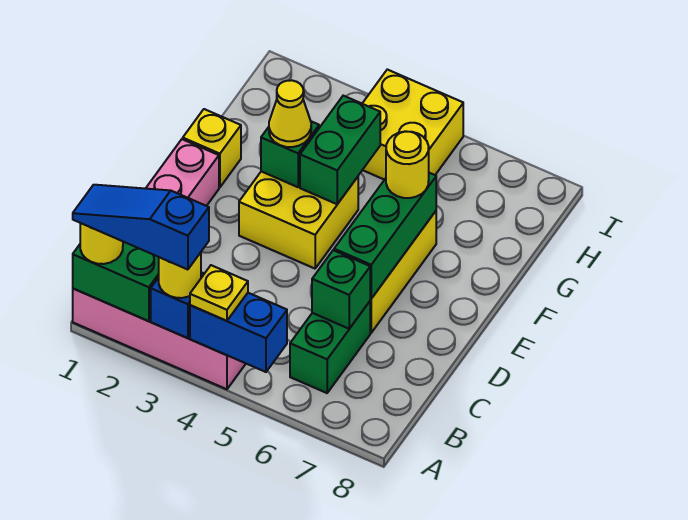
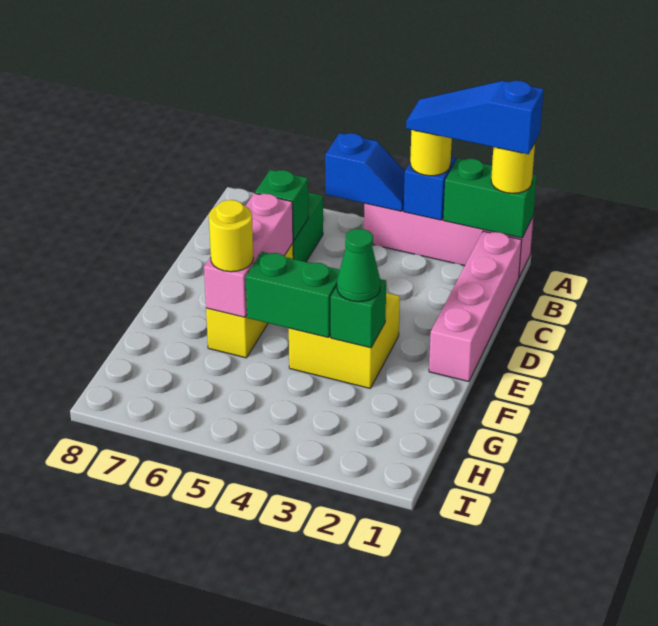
blue slope A1:A3 level 4 top 3 -> blue slope A1:A3 level 4 top 1
blue brick A4:A5 level 2 -> blue slope A4:A5 level 2 top 5
yellow plate A4 level 3 -> none
green brick D6:F6 level 2 -> pink brick D6:F6 level 2
yellow brick F1 level 1 -> none
yellow cone F3 level 3 -> green cone F3 level 3
green brick F4:G4 level 2 -> green brick F4:F5 level 2
yellow brick H4:I5 level 1 -> none

